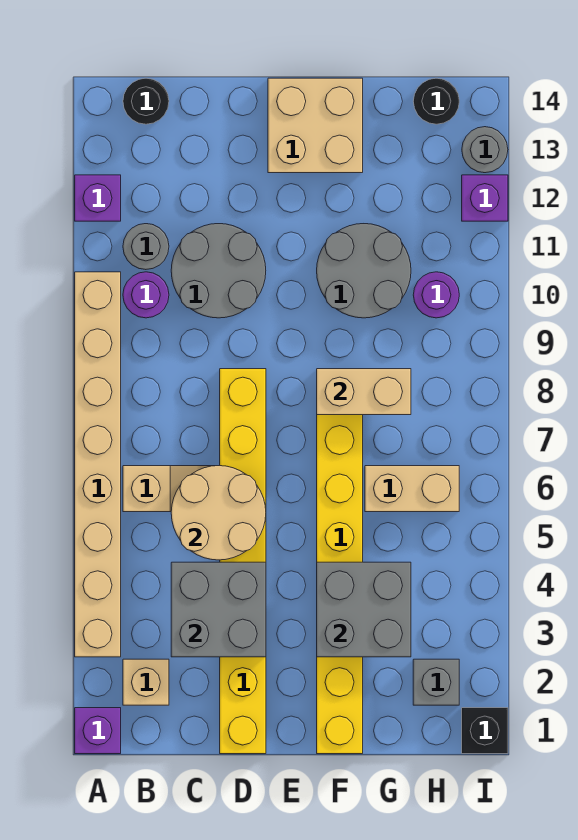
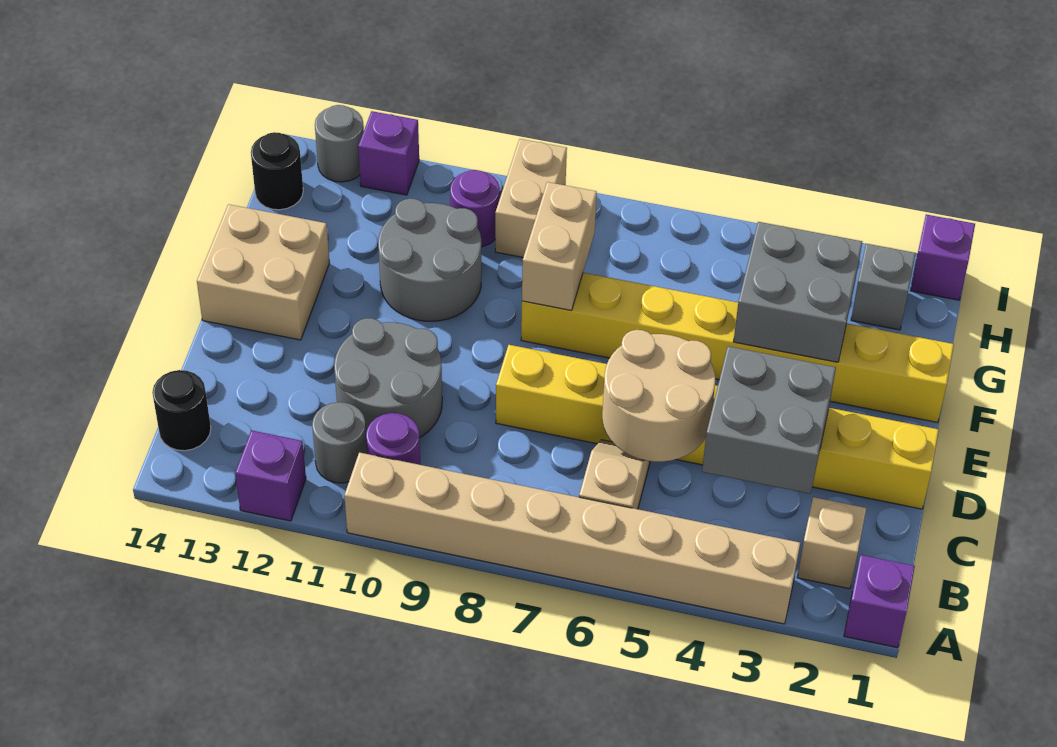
tan brick G6:H6 level 1 -> tan brick H9:I9 level 1
black brick I1 level 1 -> purple brick I1 level 1

